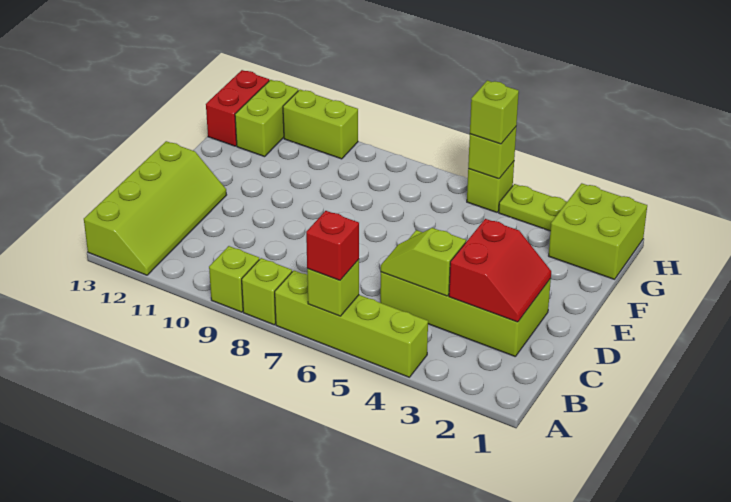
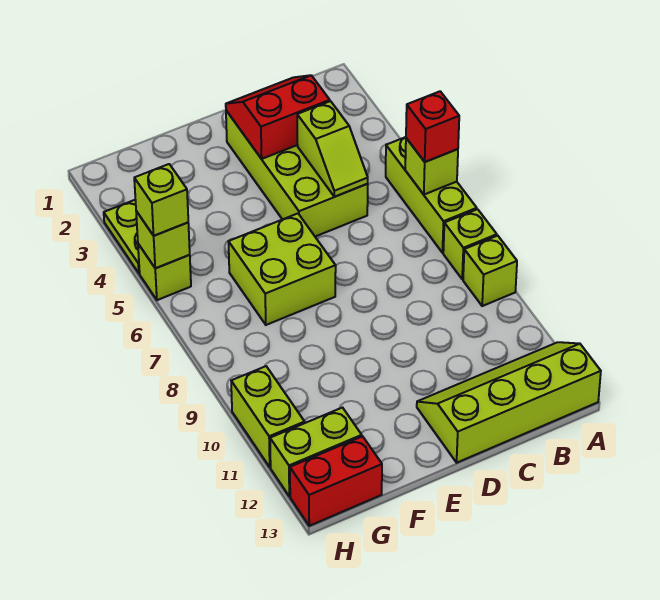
lime brick A4:A7 level 1 -> lime brick A5:A7 level 1
lime brick G1:H2 level 1 -> lime brick E6:F7 level 1

